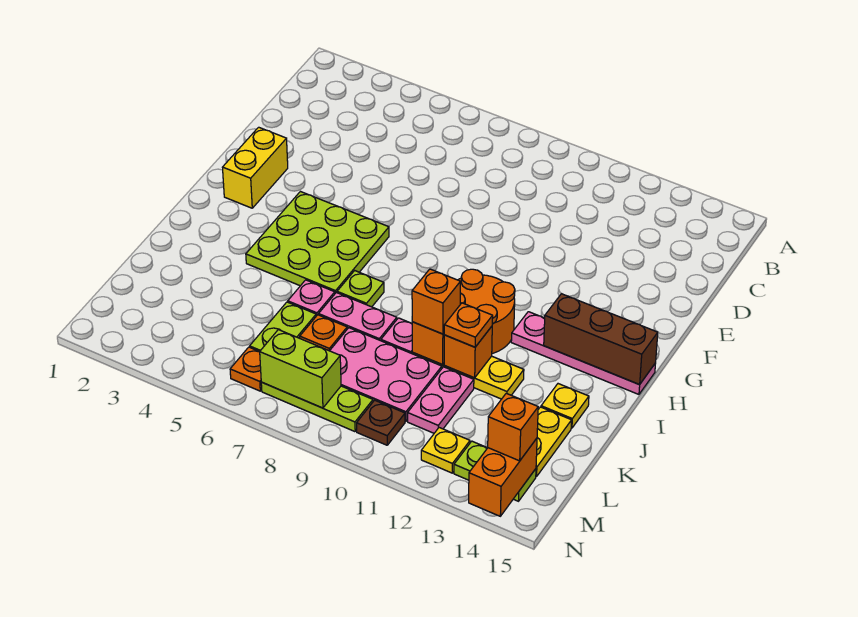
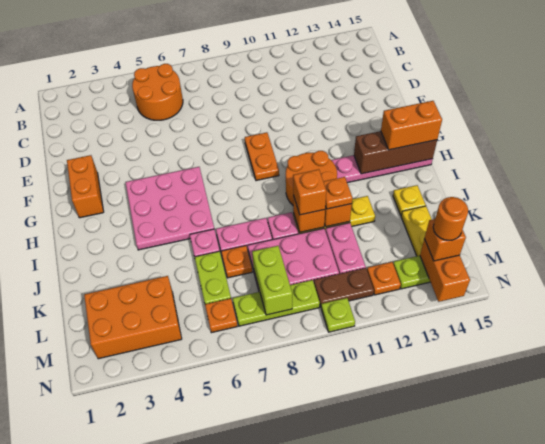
none -> orange round brick B5:C6 level 1
yellow brick F2:G2 level 1 -> orange brick F2:G2 level 1
none -> orange plate F9:G9 level 1
lime plate G4:I6 level 1 -> pink plate G4:I6 level 1
none -> orange brick H14:H15 level 3
lime plate I7 level 1 -> lime plate N10 level 1
none -> orange brick L2:M4 level 1
lime brick M7:M8 level 2 -> lime brick L8:M8 level 2
brown plate M10 level 1 -> brown plate M10:M11 level 1
yellow plate M12 level 1 -> orange plate M12 level 1
none -> orange round brick M14 level 4

